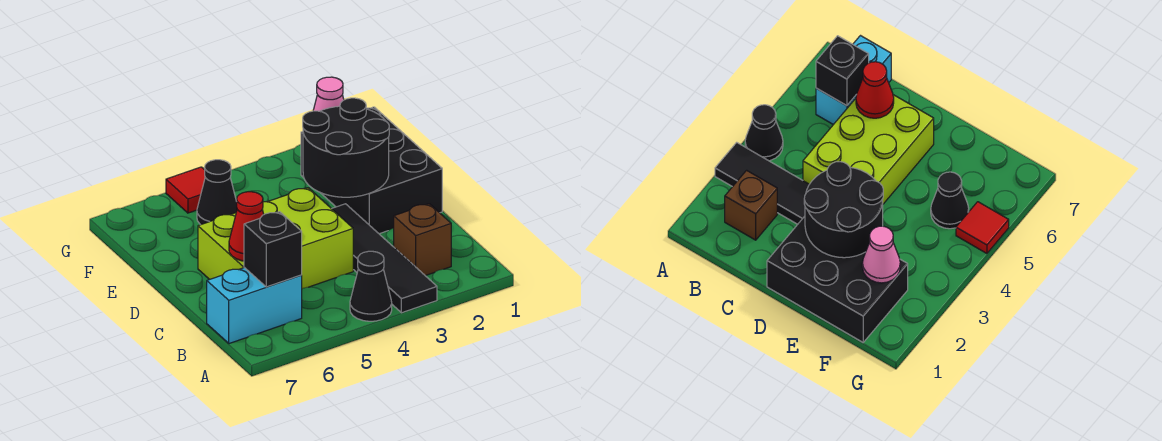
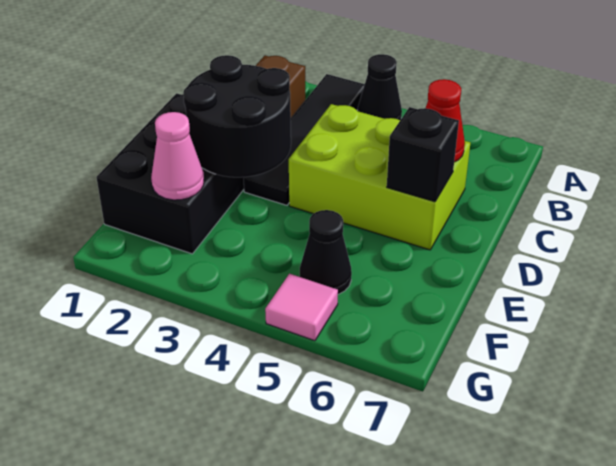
cyan brick B6:B7 level 1 -> none
black brick B6 level 2 -> black brick D6 level 2
red tile G5 level 1 -> pink tile G5 level 1

